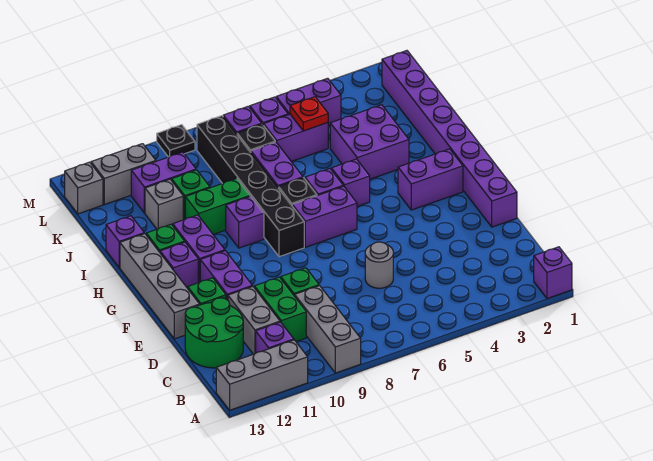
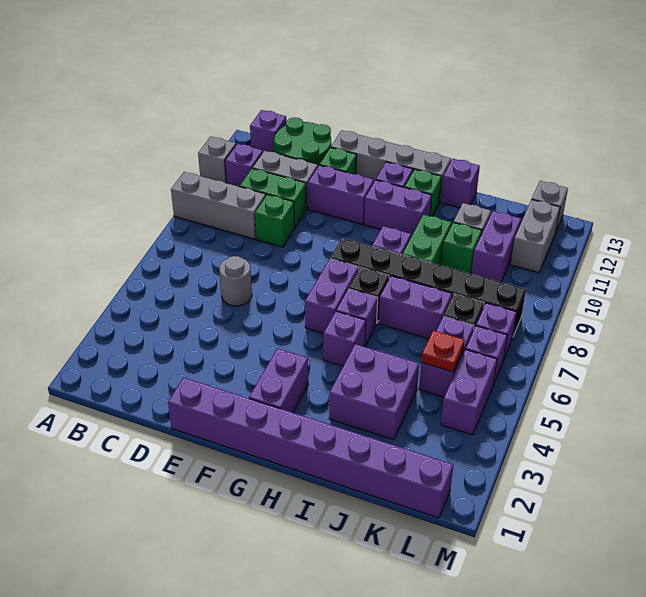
purple brick A1 level 1 -> purple brick B13 level 1
grey brick A11:A13 level 1 -> grey brick A11 level 1
black plate M9 level 1 -> none

